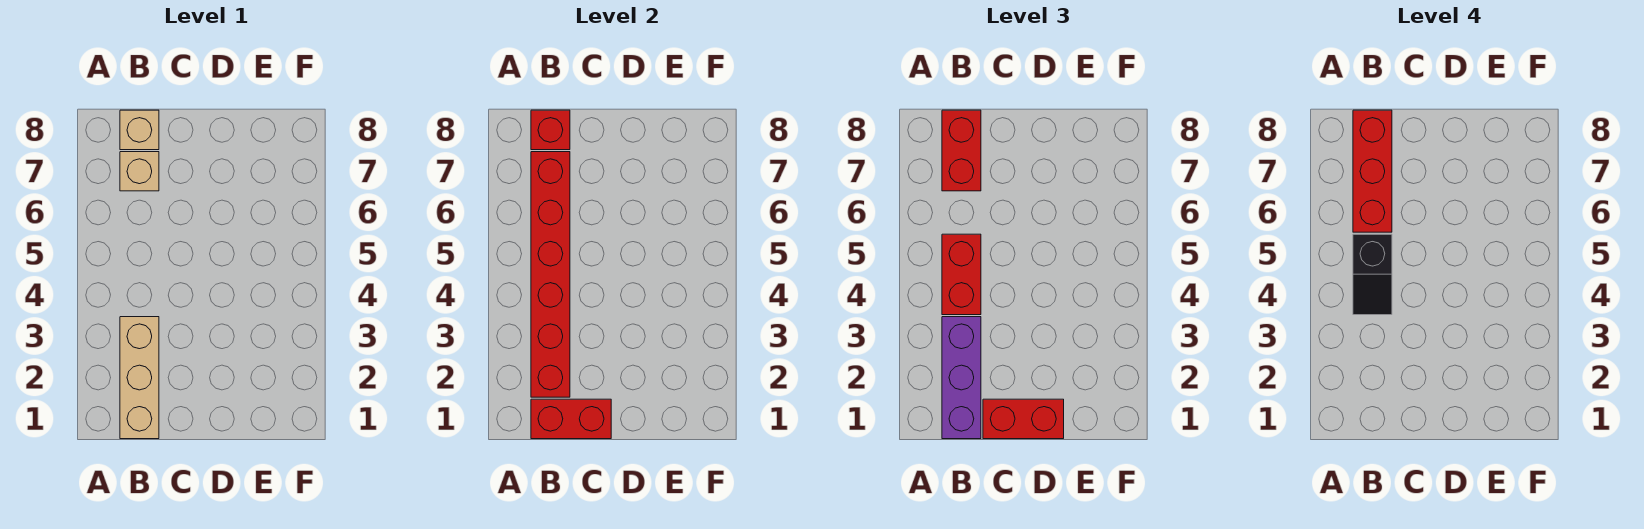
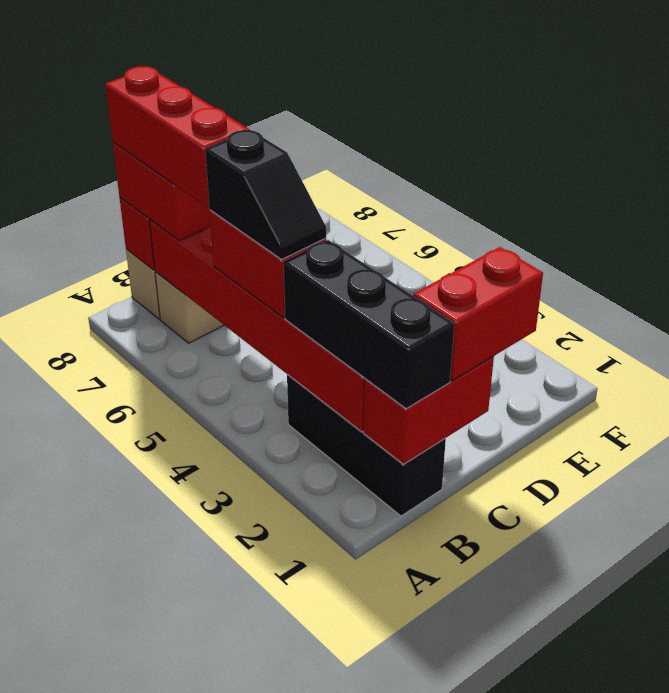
tan brick B1:B3 level 1 -> black brick B1:B3 level 1
purple brick B1:B3 level 3 -> black brick B1:B3 level 3

